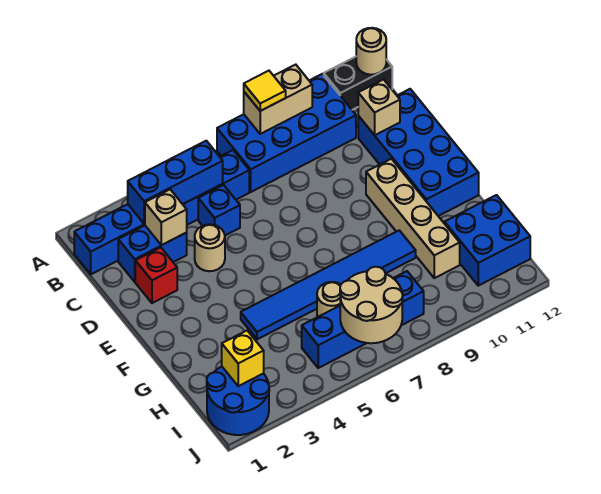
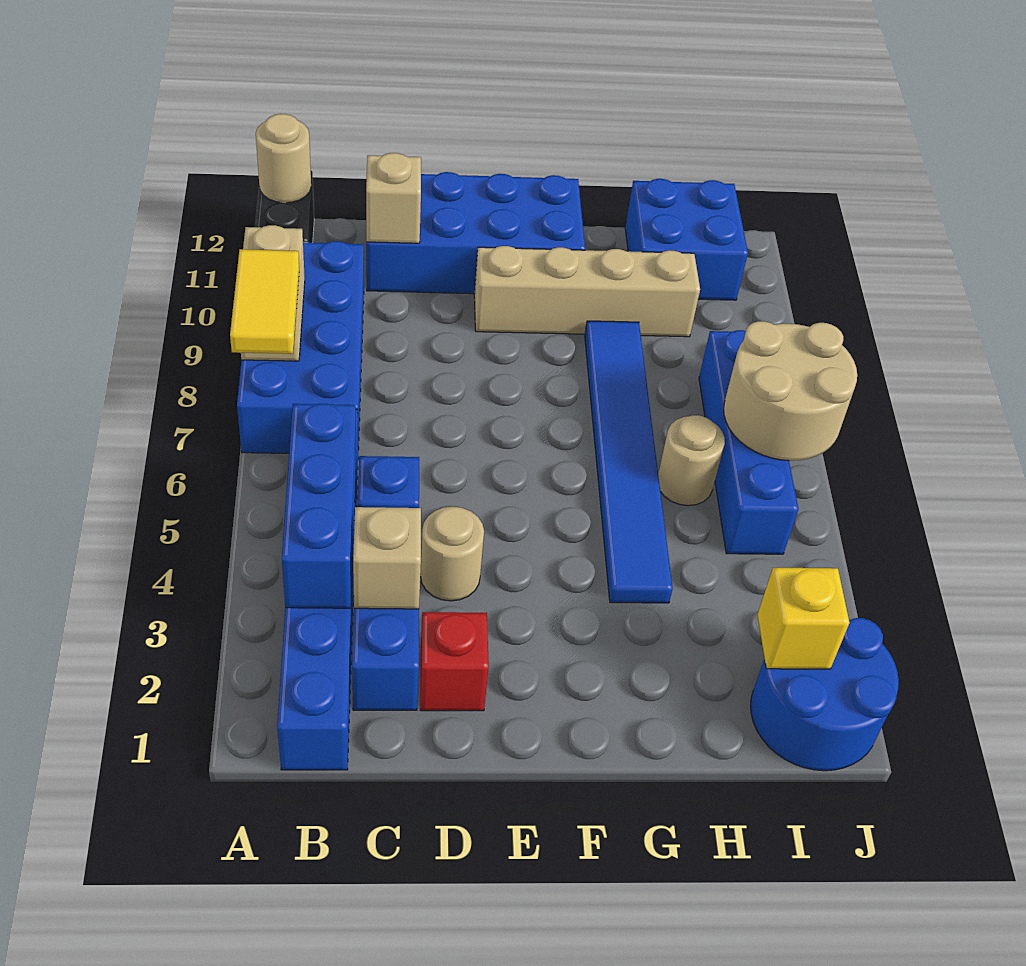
yellow tile A8 level 3 -> yellow tile A7:A8 level 3

